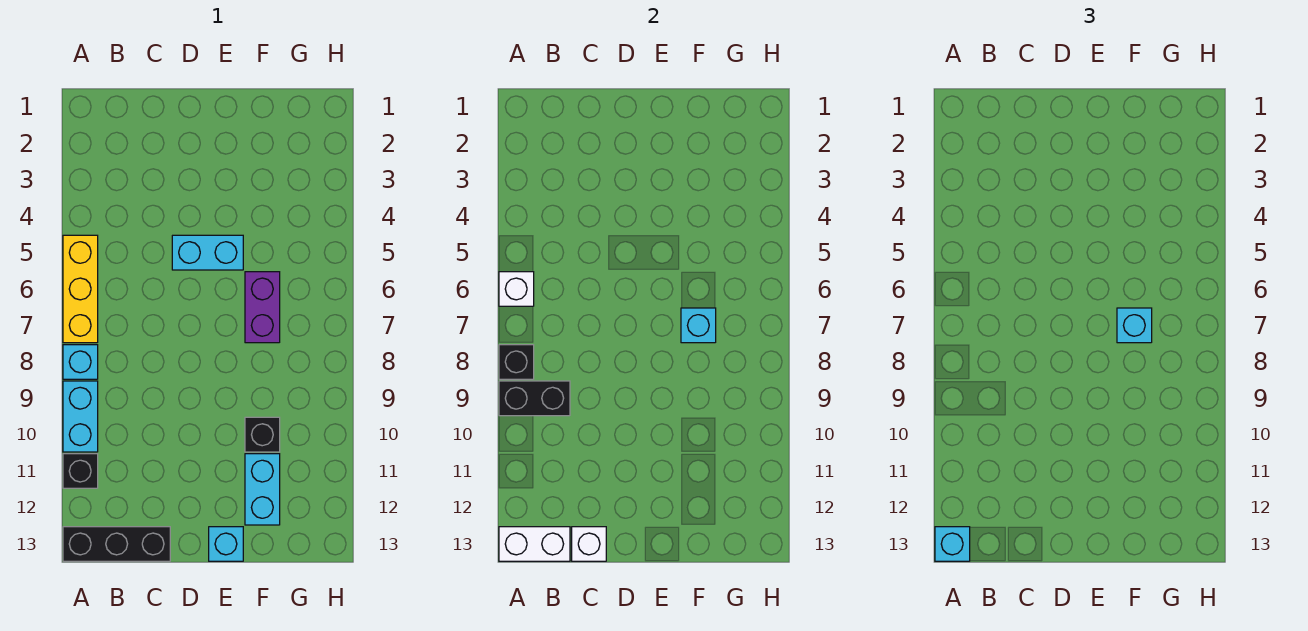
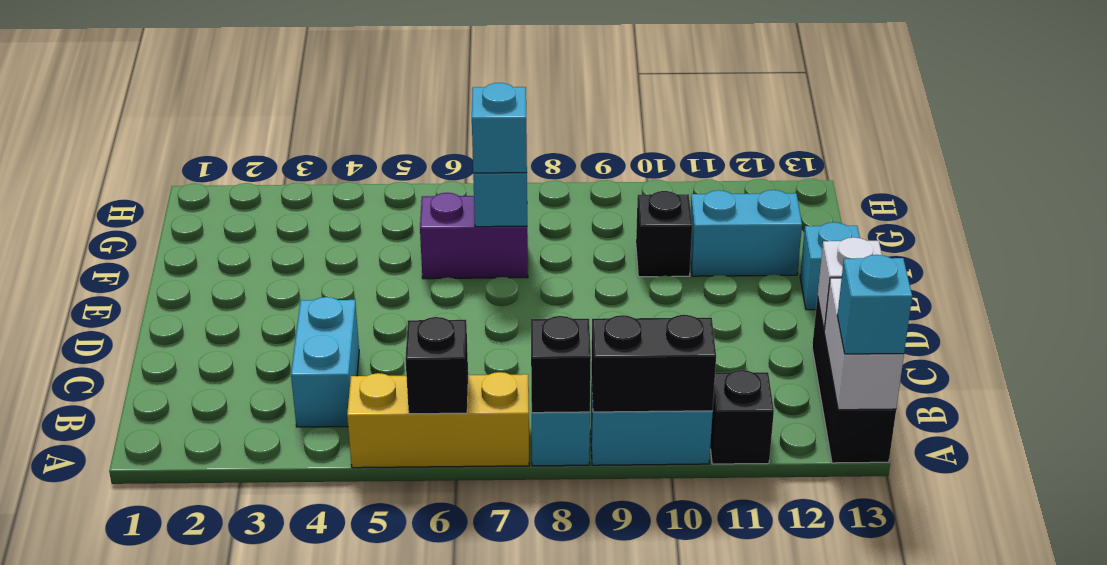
white brick A6 level 2 -> black brick A6 level 2
black brick A9:B9 level 2 -> black brick A9:A10 level 2
cyan brick D5:E5 level 1 -> cyan brick B4:C4 level 1

